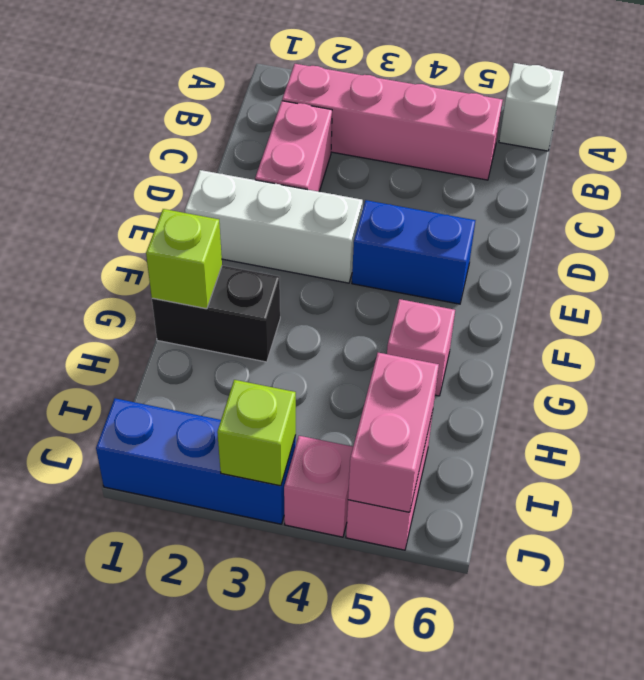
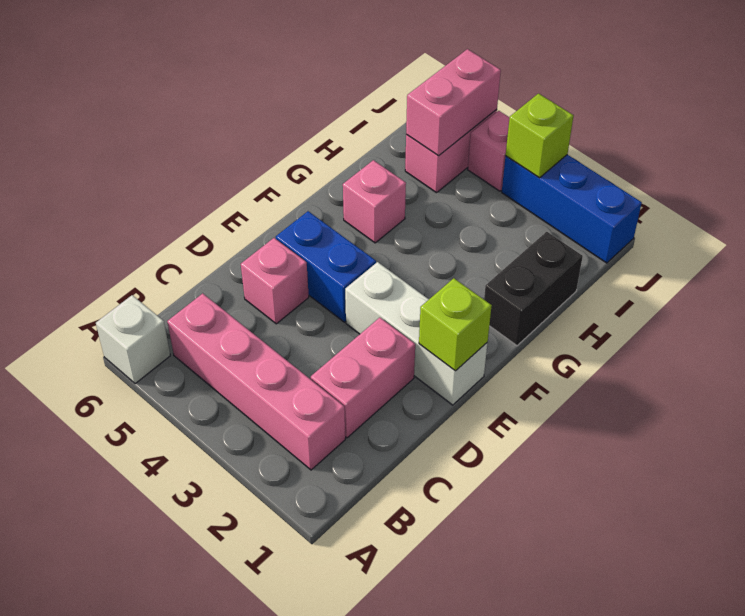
none -> pink brick D5 level 1
black brick G1:G2 level 1 -> black brick G1:H1 level 1
lime brick G1 level 2 -> lime brick E1 level 2

